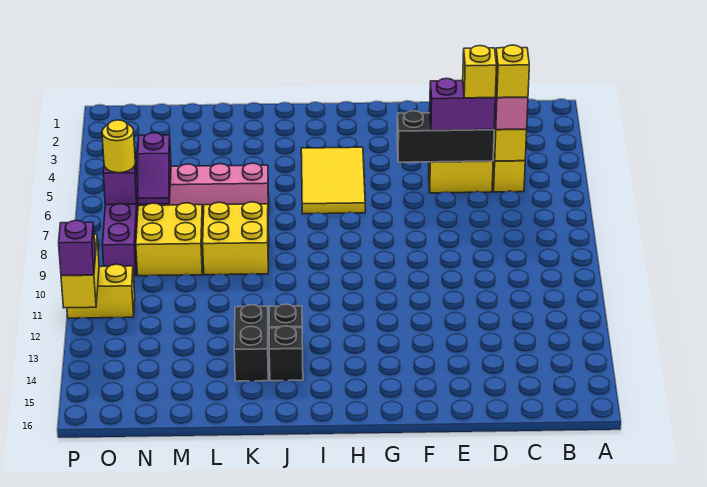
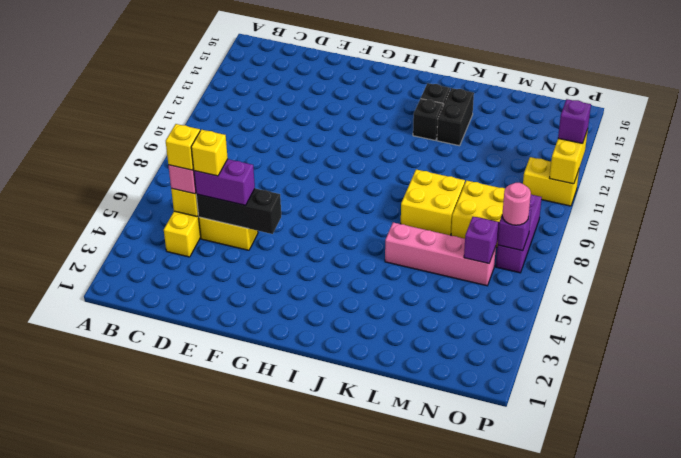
yellow tile H4:I6 level 1 -> none
yellow round brick O7 level 3 -> pink round brick O7 level 3

